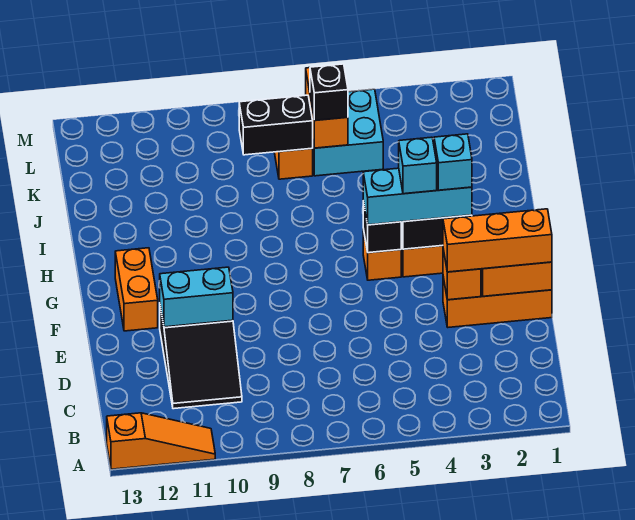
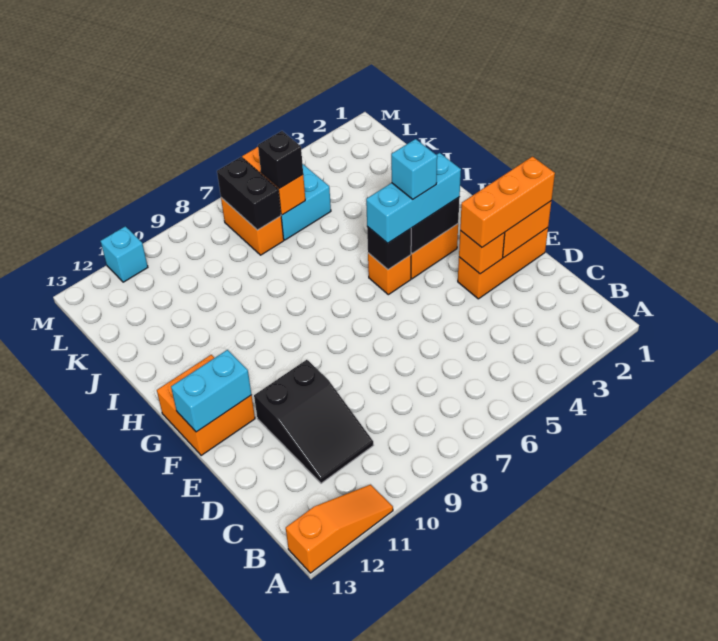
cyan brick E10:E11 level 2 -> cyan brick F12:F13 level 2
orange brick F12:G12 level 1 -> orange brick F12:G13 level 1
cyan brick G3 level 4 -> cyan brick M11 level 1
black brick K7:K8 level 2 -> black brick K7:L7 level 2

